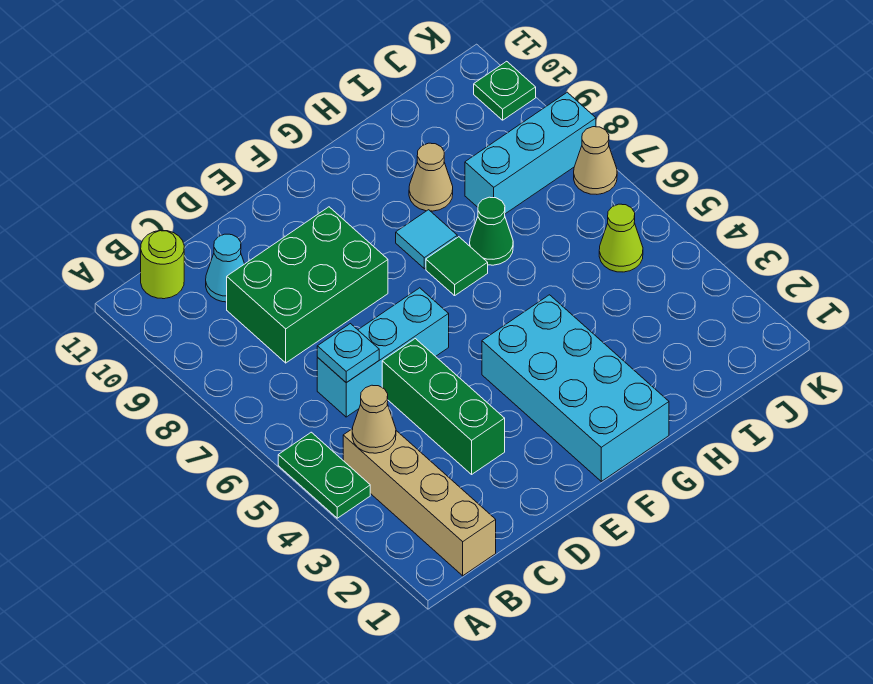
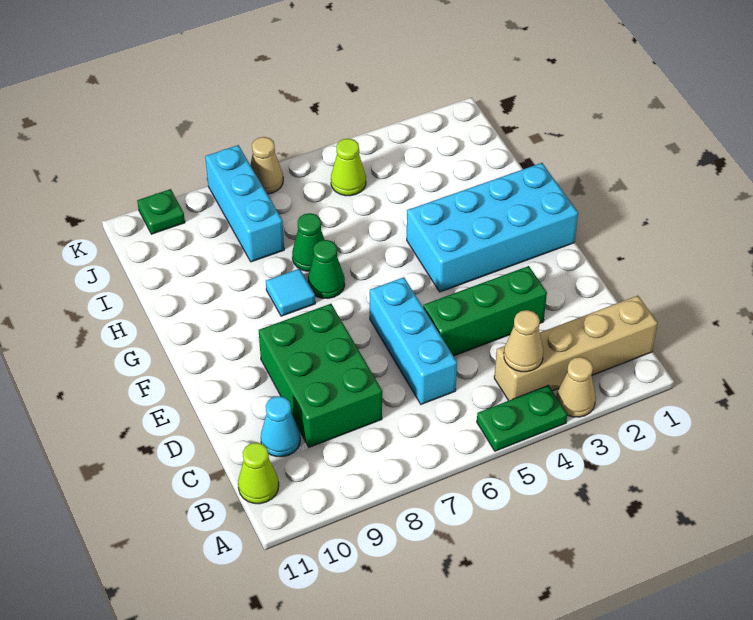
lime round brick B11 level 1 -> lime cone B11 level 1
cyan plate C6 level 2 -> none
green tile G7 level 1 -> green cone G7 level 1
tan cone H9 level 1 -> tan cone A3 level 1

